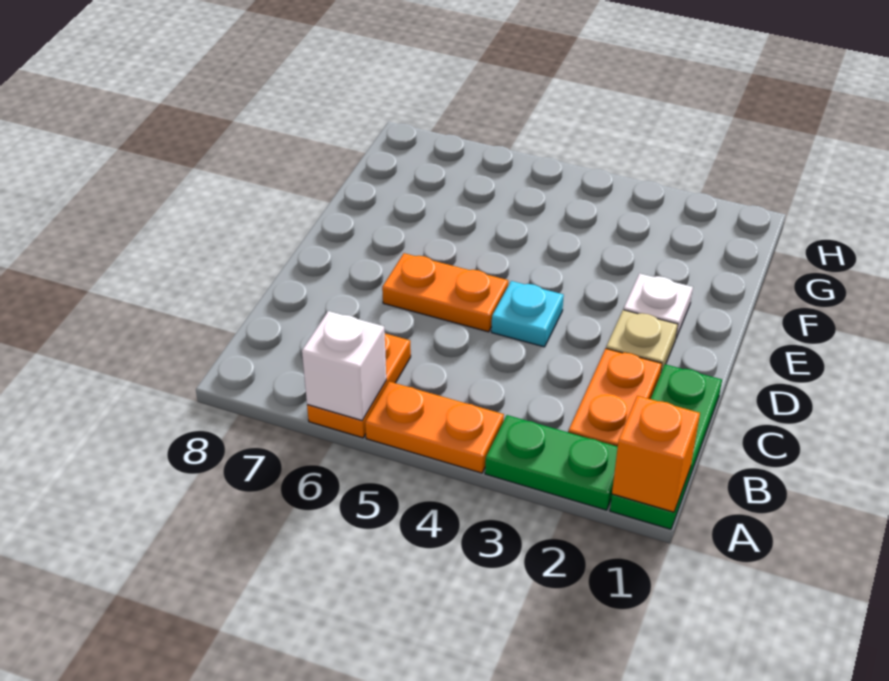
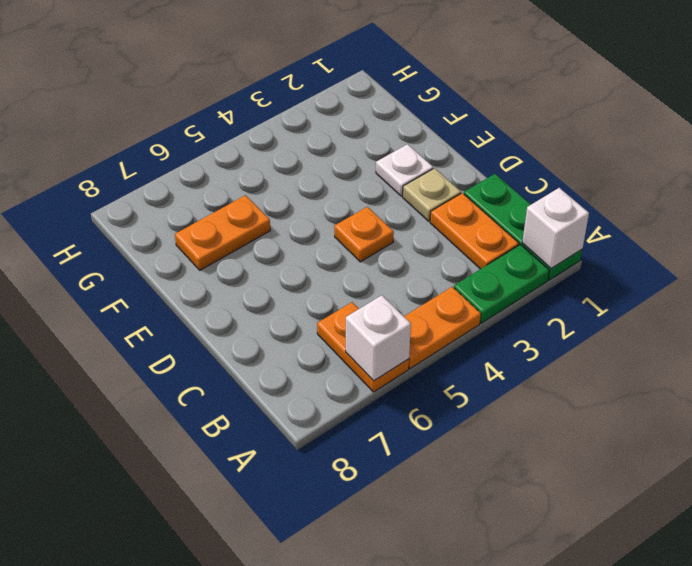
orange brick A1 level 2 -> white brick A1 level 2
cyan plate D4 level 1 -> orange plate D4 level 1
orange plate D5:D6 level 1 -> orange plate F6:F7 level 1

